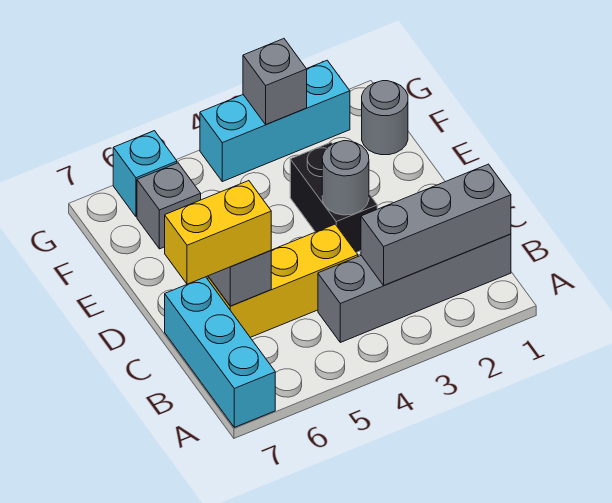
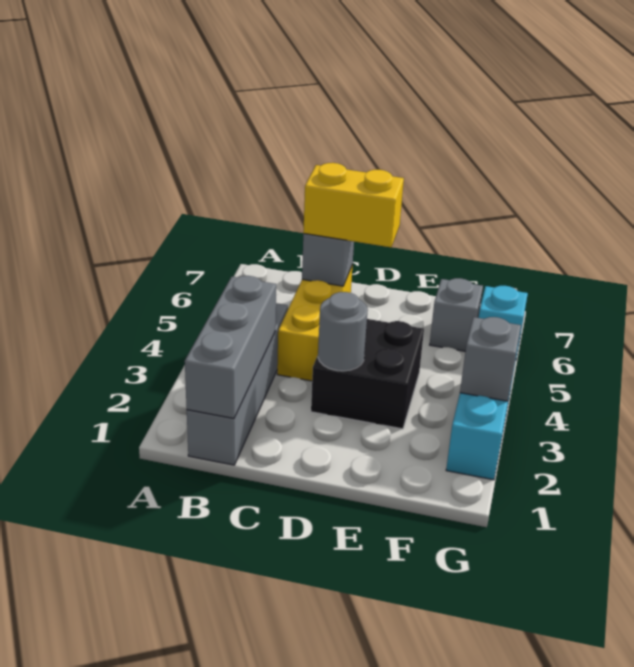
cyan brick A7:C7 level 1 -> none
yellow brick C6:C7 level 3 -> yellow brick C6:D6 level 3
black brick D3:E3 level 1 -> black brick D3:E4 level 1
grey round brick F1 level 1 -> none

